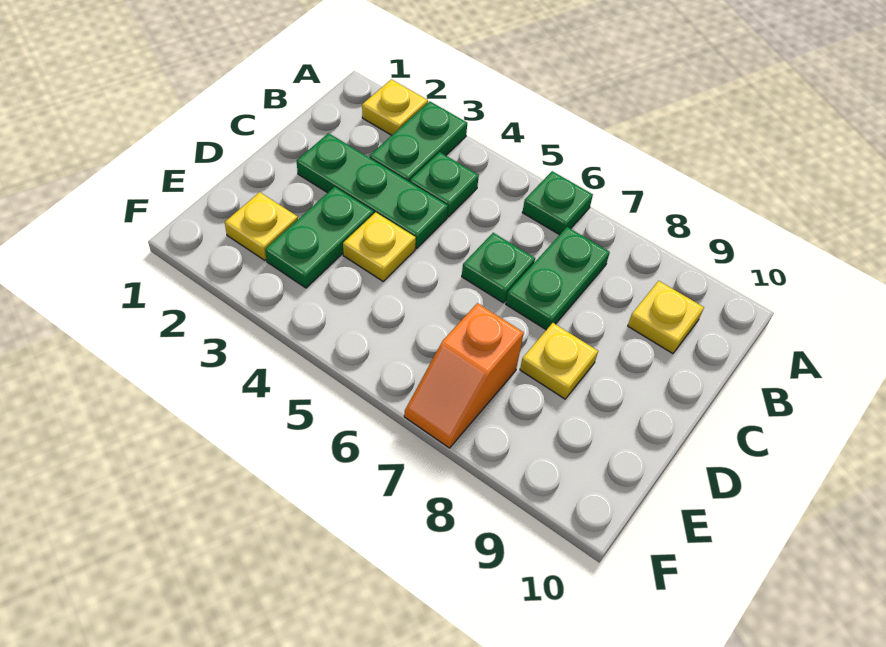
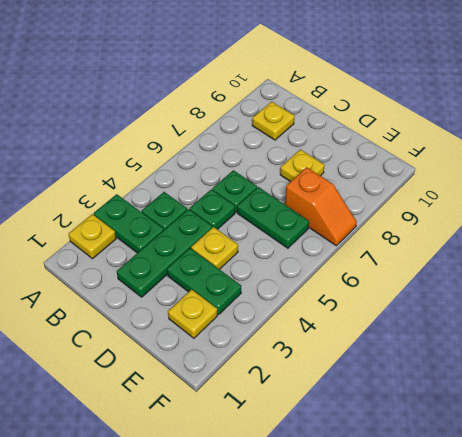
green plate A6 level 1 -> green plate C5 level 1
green plate B7:C7 level 1 -> green plate D6:E6 level 1

